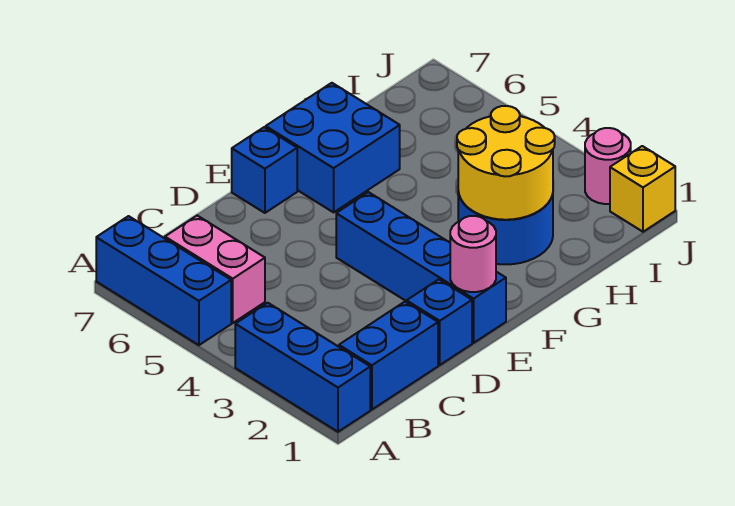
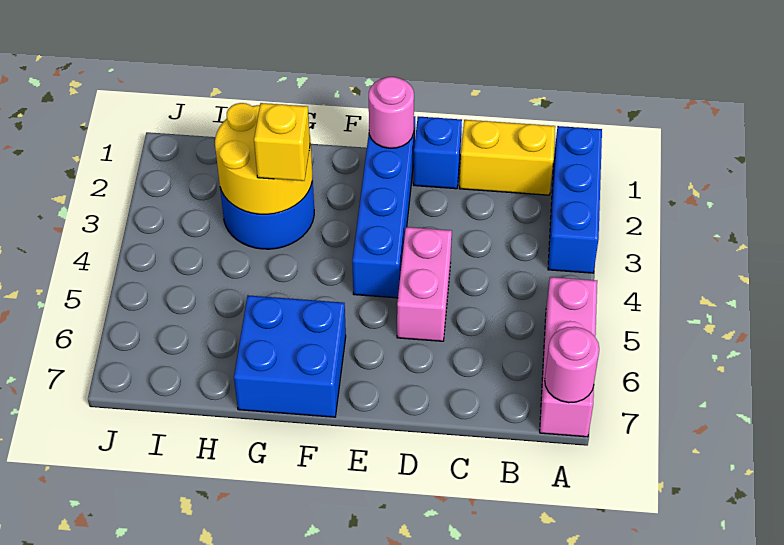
blue brick A5:A7 level 1 -> pink brick A5:A7 level 1
blue brick B1:C1 level 1 -> yellow brick B1:C1 level 1
pink brick B5:B6 level 1 -> pink brick D4:D5 level 1
blue brick E7 level 1 -> none
yellow brick J1 level 1 -> yellow brick G3 level 3
pink round brick J2 level 1 -> pink round brick A7 level 2

